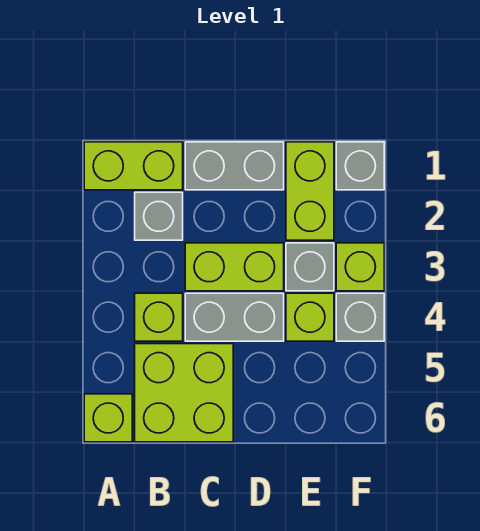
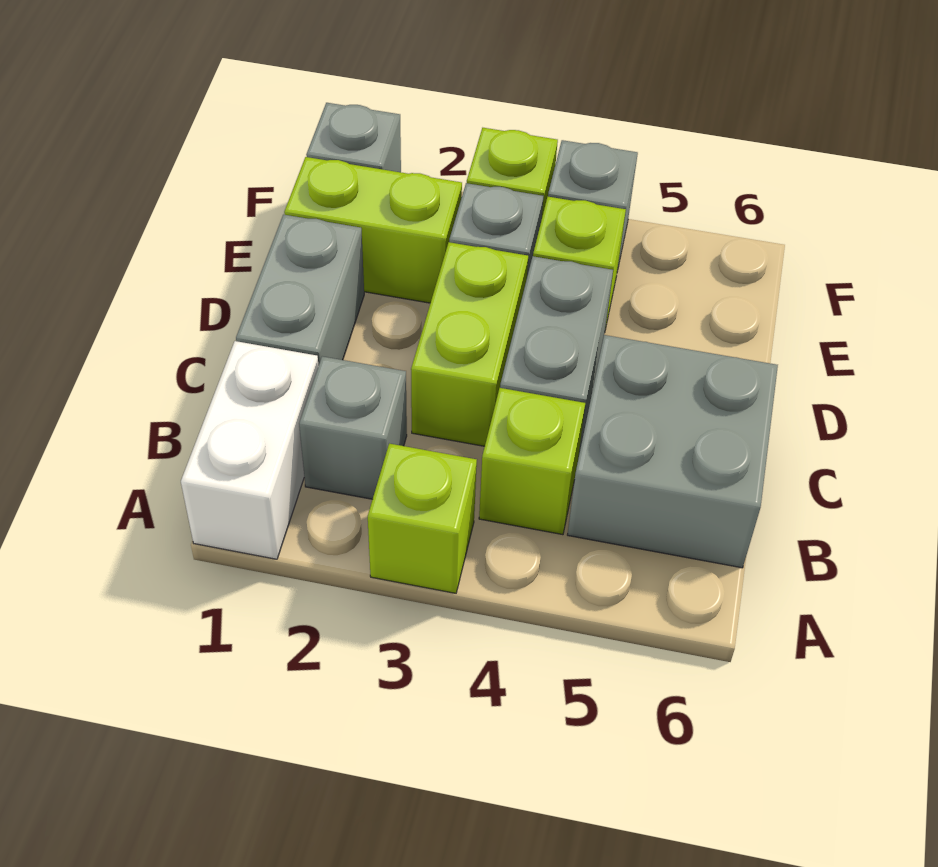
lime brick A1:B1 level 1 -> white brick A1:B1 level 1
lime brick A6 level 1 -> lime brick A3 level 1
lime brick B5:C6 level 1 -> grey brick B5:C6 level 1

